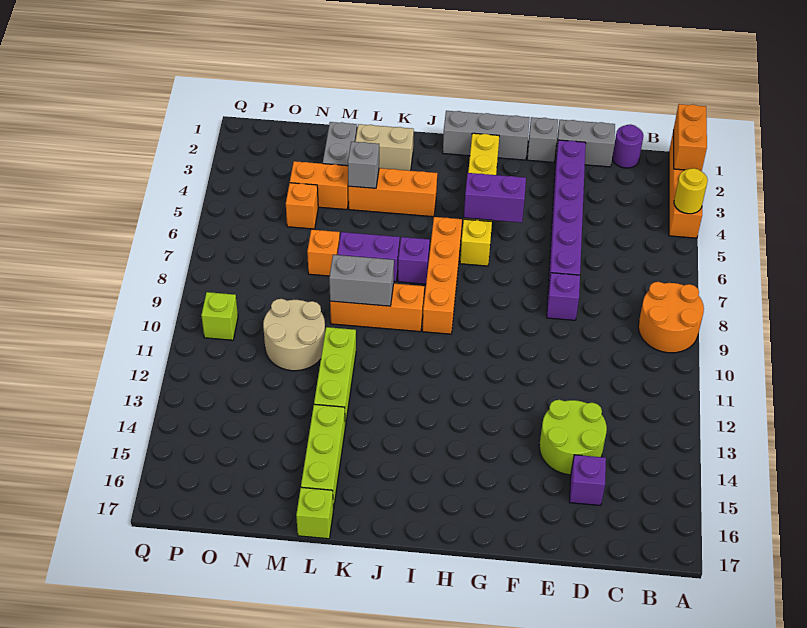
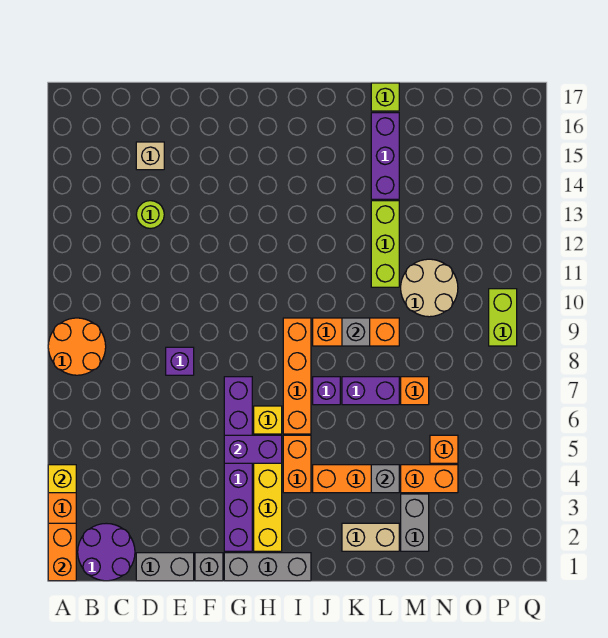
yellow round brick A4 level 2 -> yellow brick A4 level 2
purple round brick C1 level 1 -> purple round brick B1:C2 level 1
lime round brick D13:E14 level 1 -> lime round brick D13 level 1
purple brick D15 level 1 -> tan brick D15 level 1
purple brick E2:E7 level 1 -> purple brick G2:G7 level 1
none -> orange brick I4:I5 level 1
grey brick K9:L9 level 2 -> grey brick K9 level 2
lime brick L14:L16 level 1 -> purple brick L14:L16 level 1
lime brick P10 level 1 -> lime brick P9:P10 level 1

